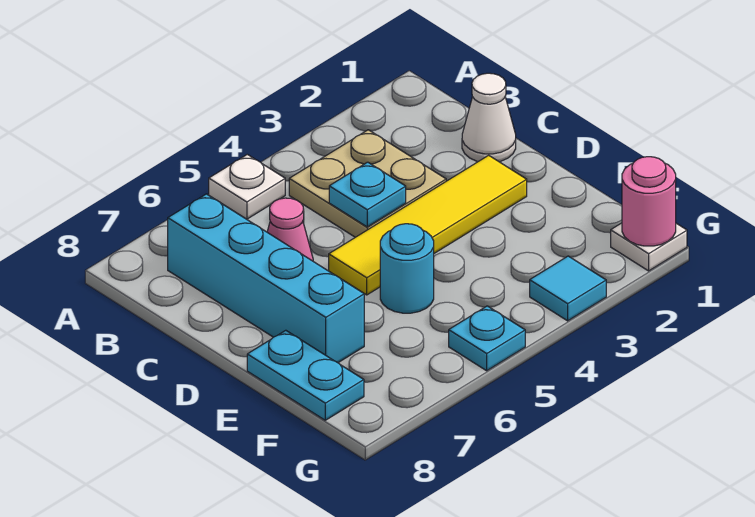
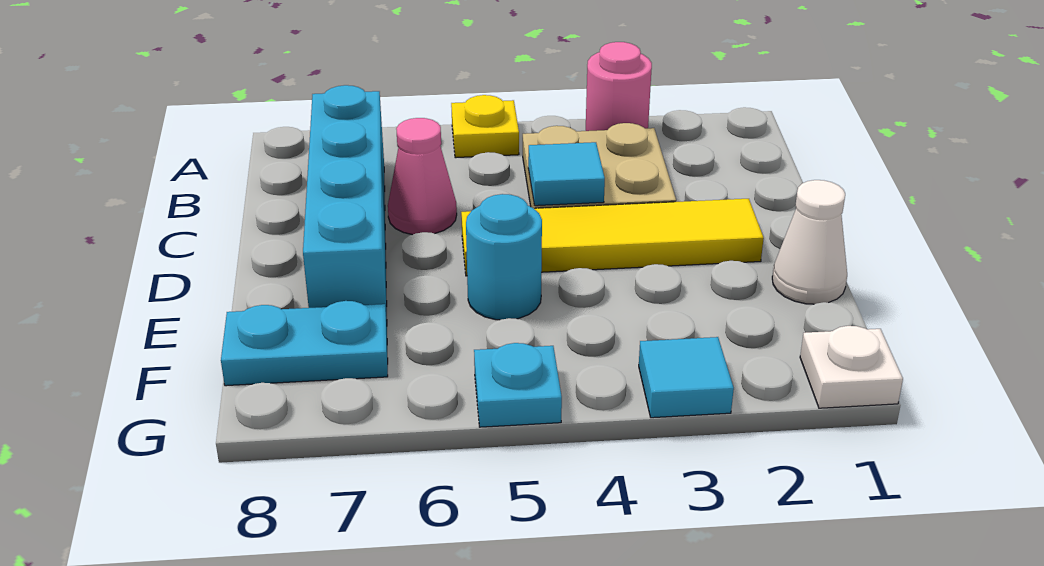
white plate A5 level 1 -> yellow plate A5 level 1
white cone C1 level 1 -> white cone E1 level 1
cyan plate C4 level 2 -> cyan tile C4 level 2
cyan plate E8:F8 level 1 -> cyan plate F7:F8 level 1
pink round brick G1 level 2 -> pink round brick A3 level 1

